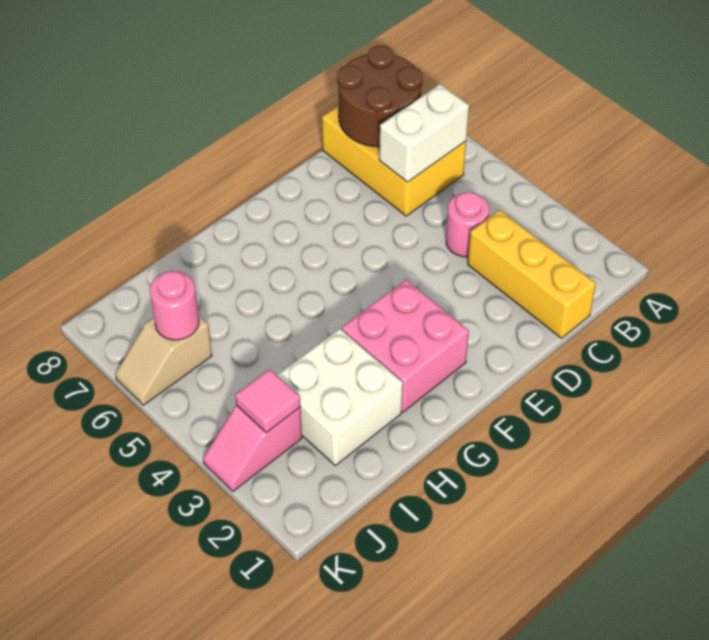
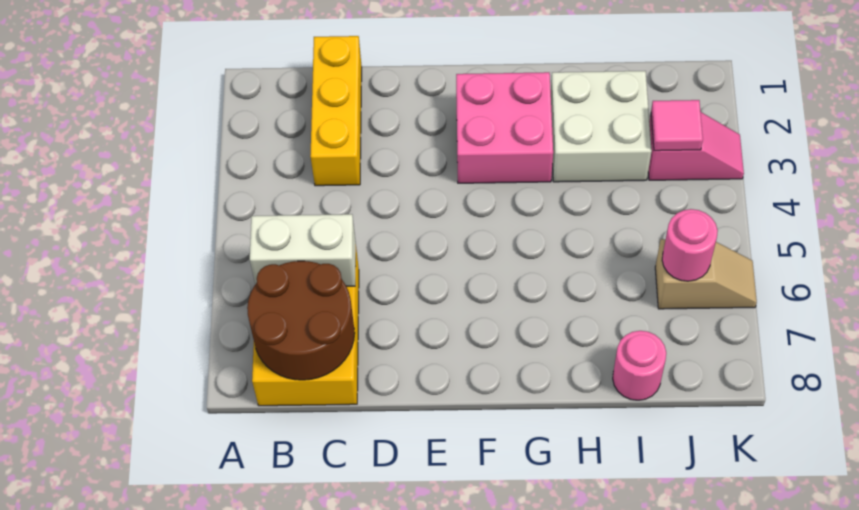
pink round brick C4 level 1 -> pink round brick I8 level 1

